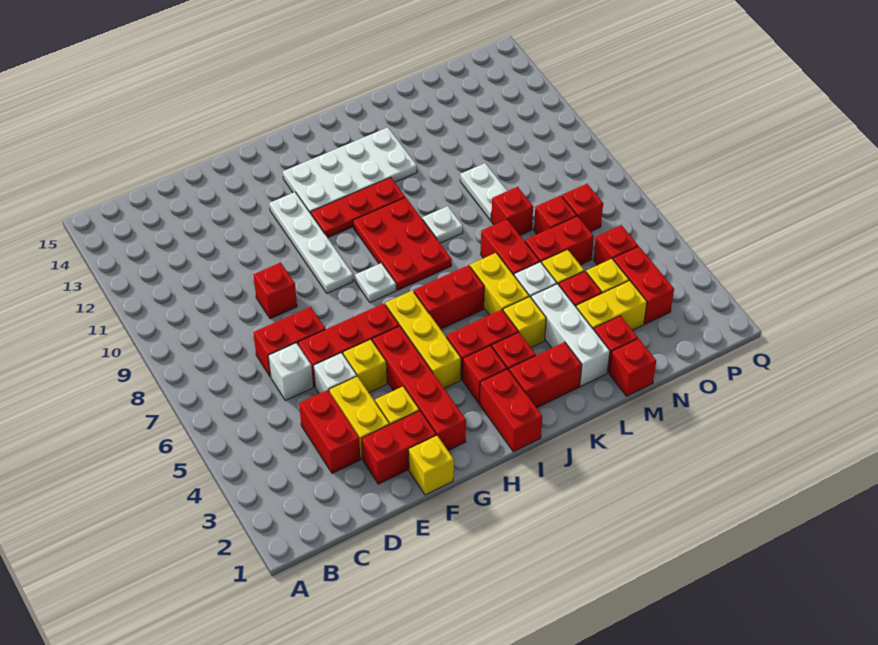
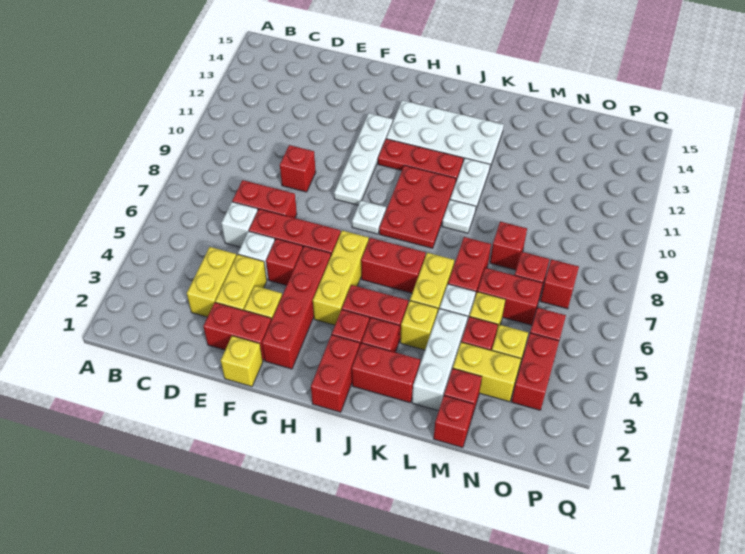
red brick D3:D4 level 1 -> yellow brick D3:D4 level 1
yellow brick F5 level 1 -> red brick F5 level 1
white plate M9:M10 level 1 -> white plate K10:K11 level 1

